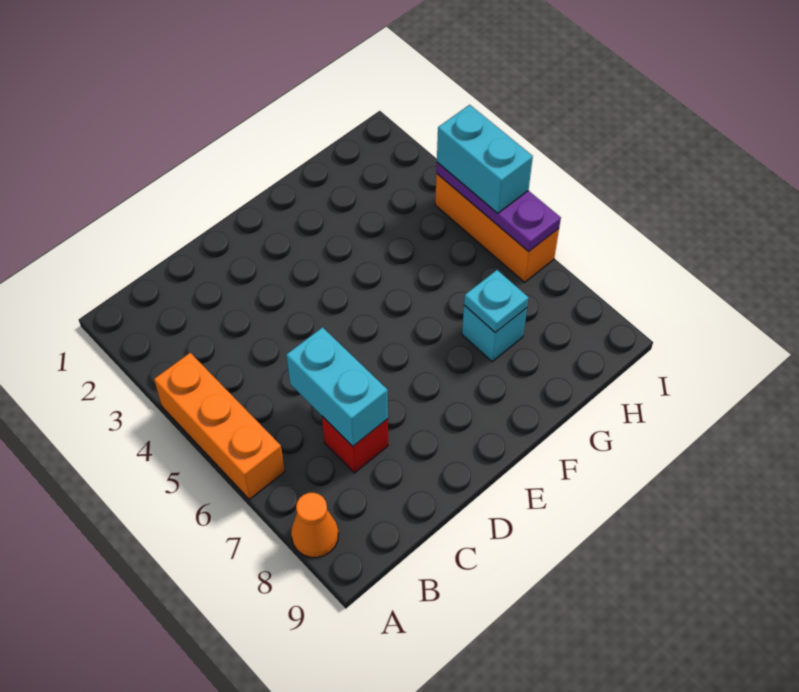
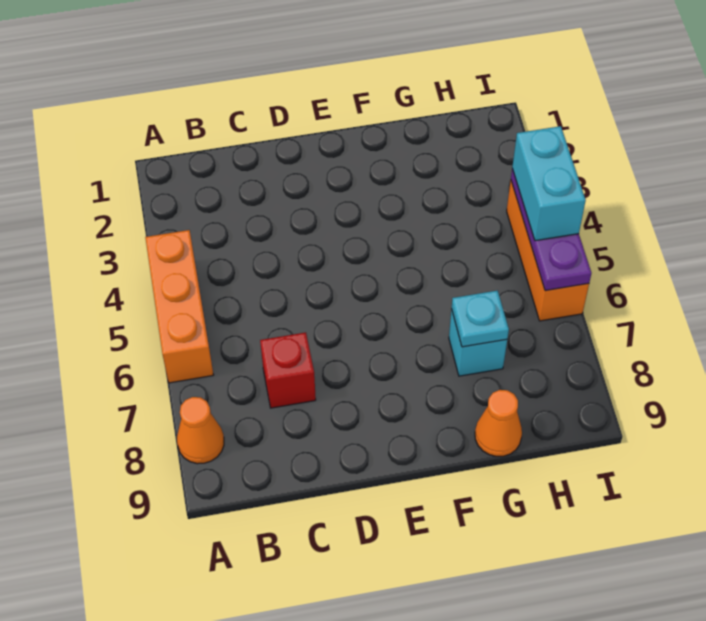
cyan brick C6:C7 level 2 -> none
none -> orange cone G9 level 1

